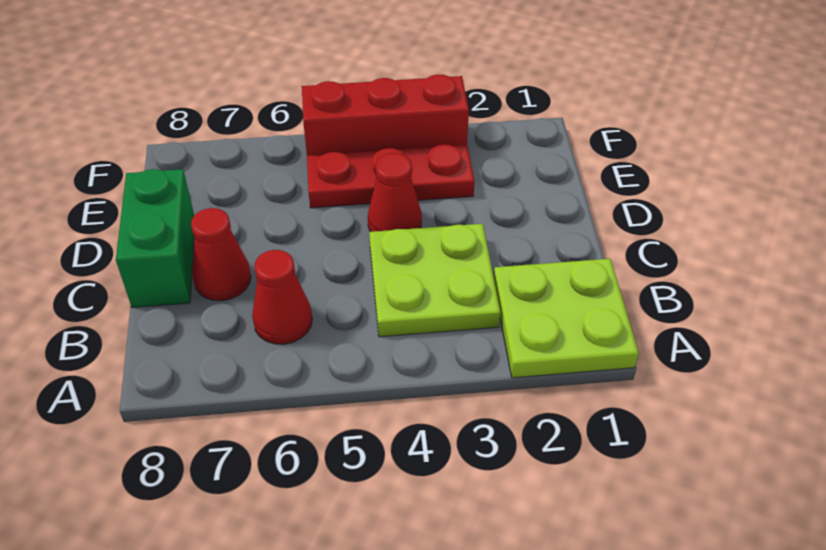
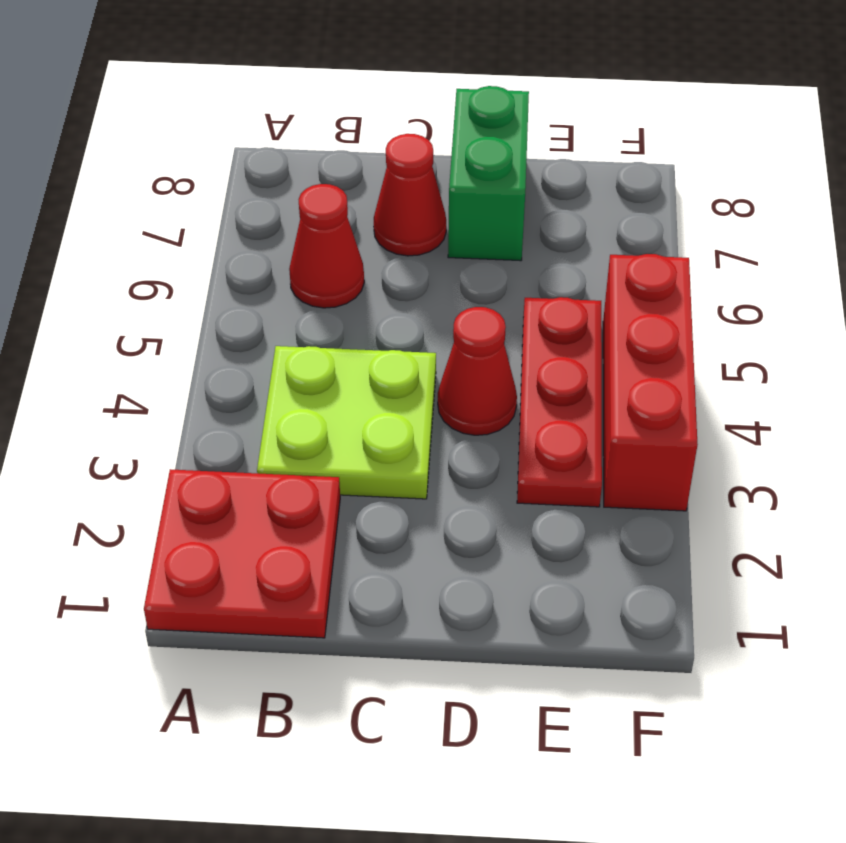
lime plate A1:B2 level 1 -> red plate A1:B2 level 1
green brick C8:D8 level 1 -> green brick D7:D8 level 1

